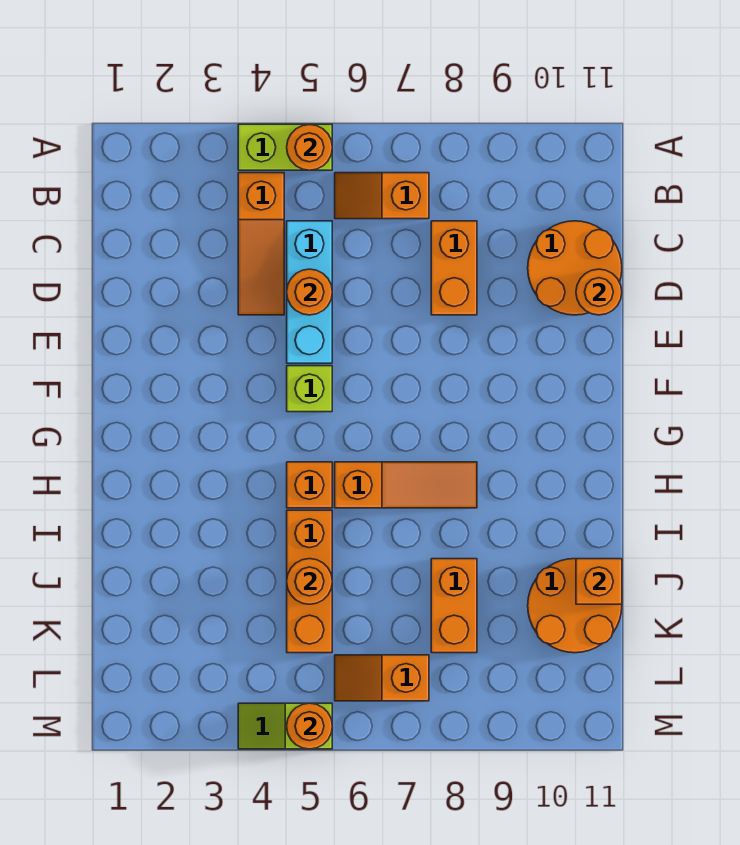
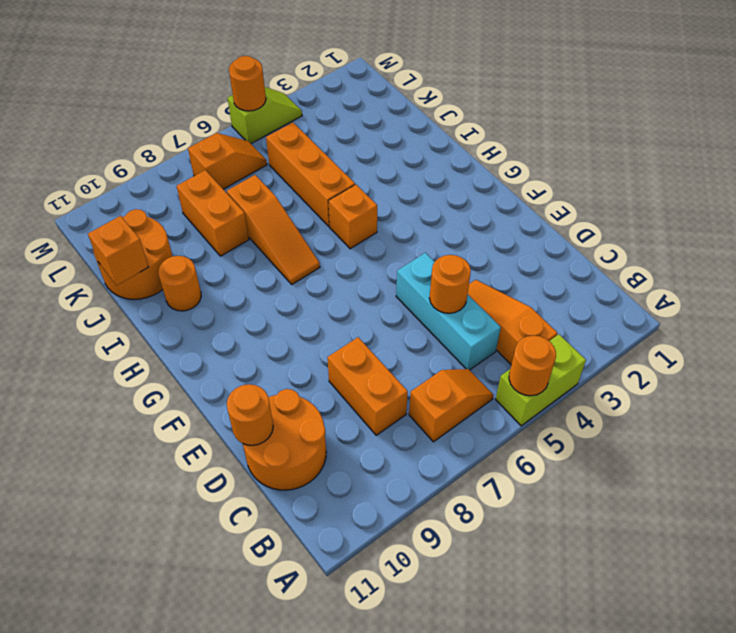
lime brick F5 level 1 -> none
orange slope H6:H8 level 1 top 6 -> orange slope H7:J7 level 1 top J
orange round brick J5 level 2 -> orange round brick I10 level 1

